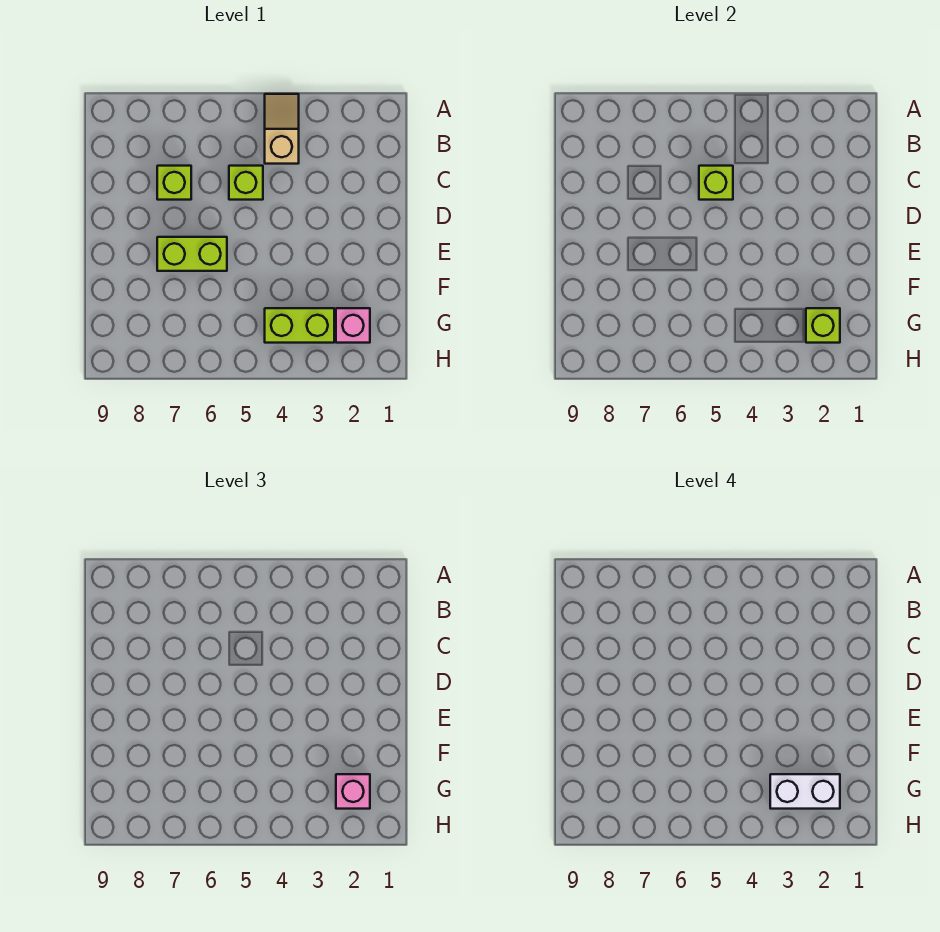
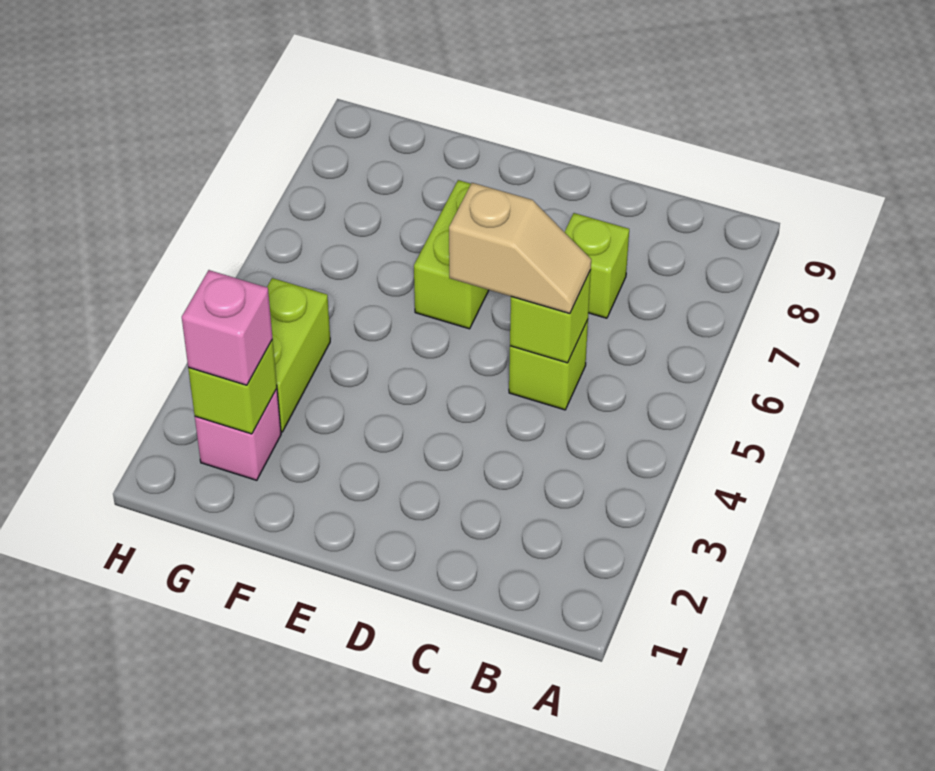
tan slope A4:B4 level 1 top B -> tan slope C5:D5 level 3 top D
white brick G2:G3 level 4 -> none

